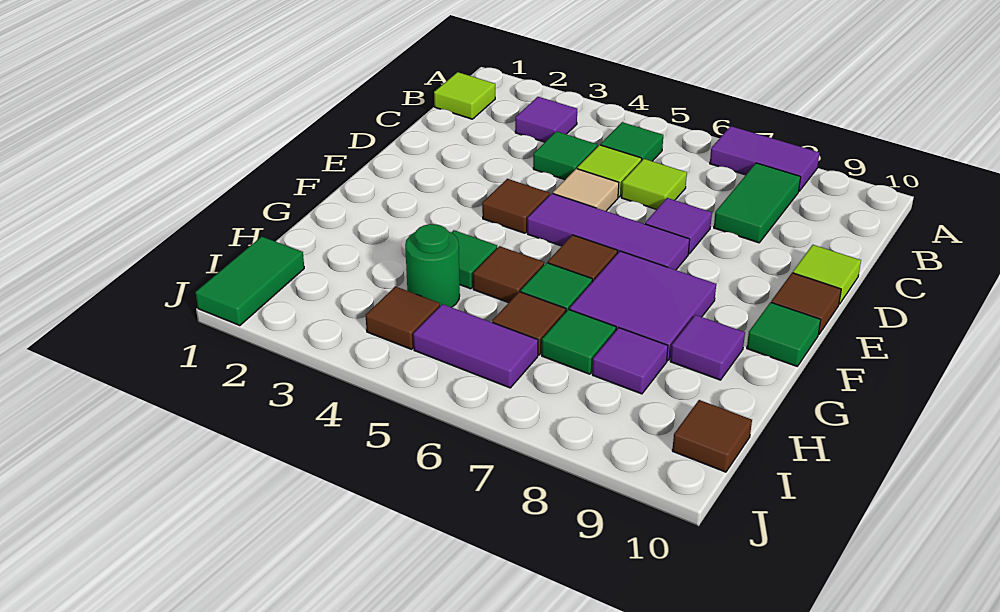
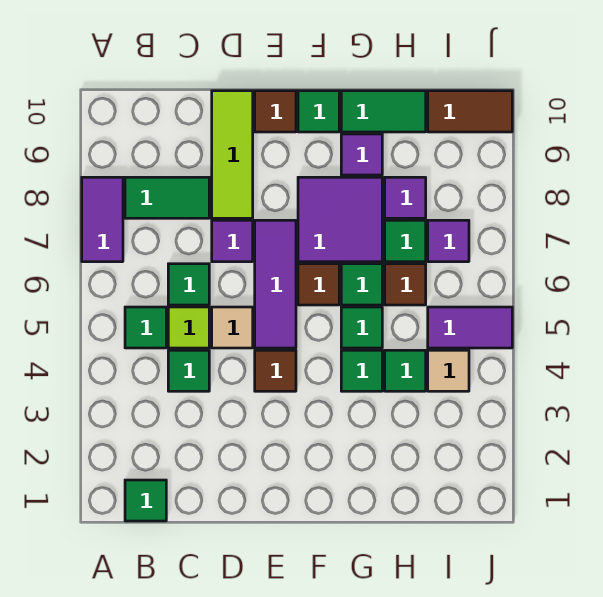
lime tile B1 level 1 -> green tile B1 level 1
purple tile B3 level 1 -> purple tile I7 level 1
lime tile C6 level 1 -> green tile C6 level 1
lime tile D10 level 1 -> lime tile D8:D10 level 1
brown tile G5 level 1 -> green tile G5 level 1
green round brick H4 level 1 -> green tile H4 level 1
green tile I1:J1 level 1 -> green tile G10:H10 level 1
brown tile I4 level 1 -> tan tile I4 level 1
purple tile I5:I6 level 1 -> purple tile I5:J5 level 1
brown tile I10 level 1 -> brown tile I10:J10 level 1

